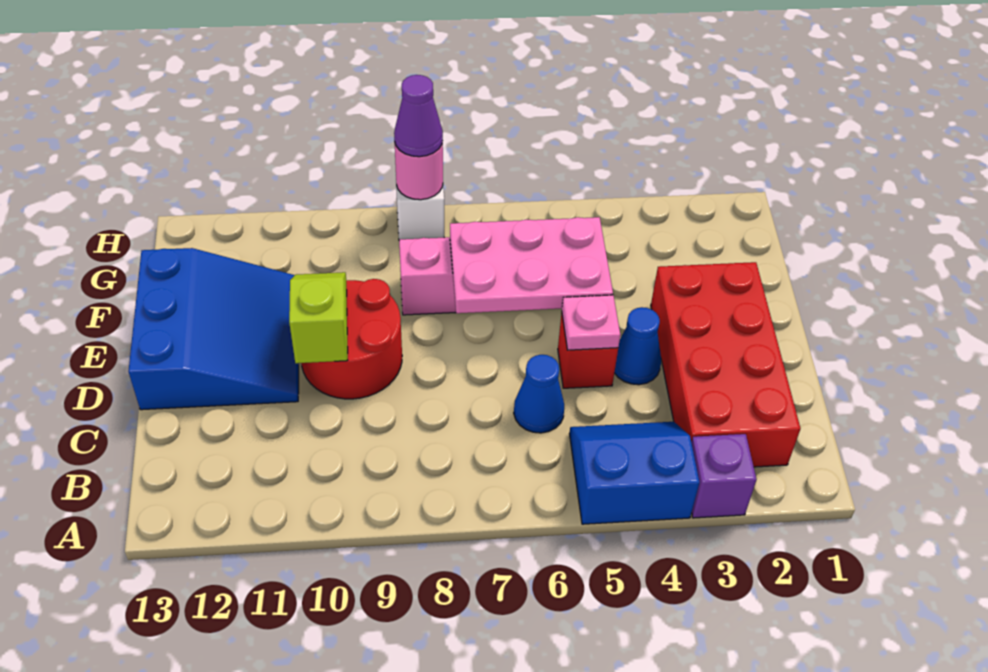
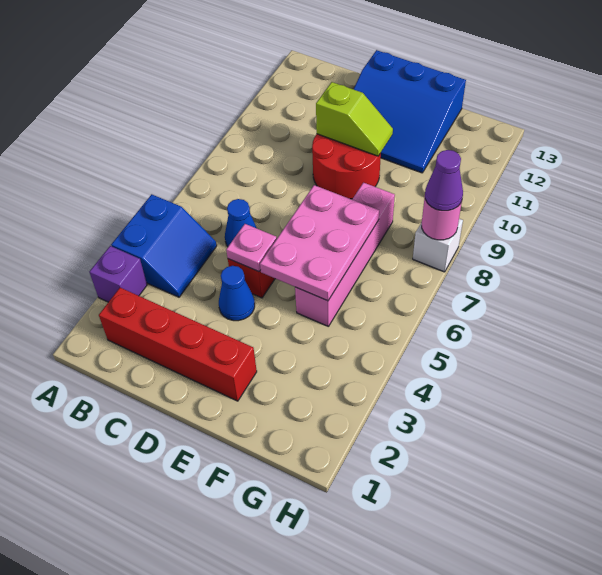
red brick B2:E3 level 1 -> red brick B2:E2 level 1

